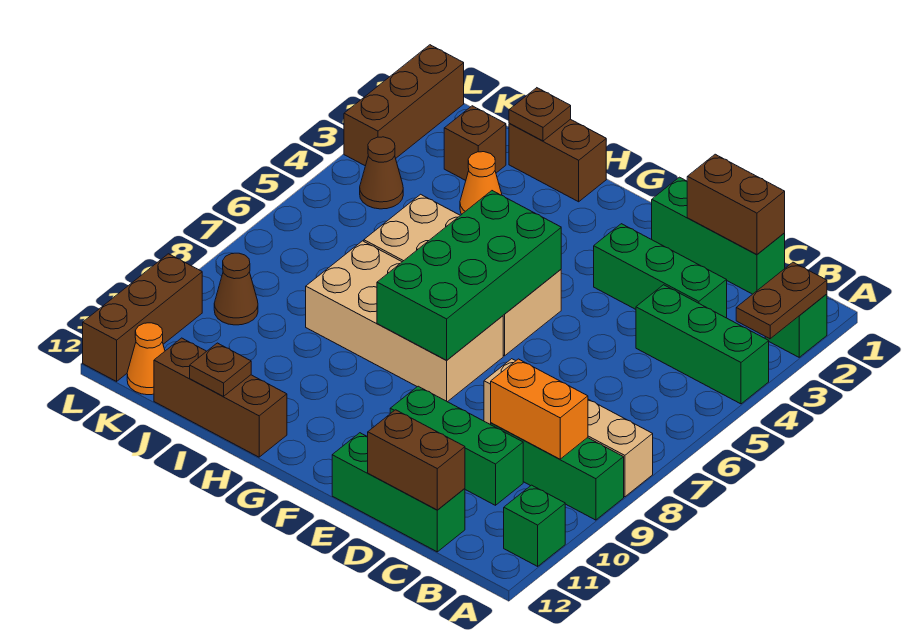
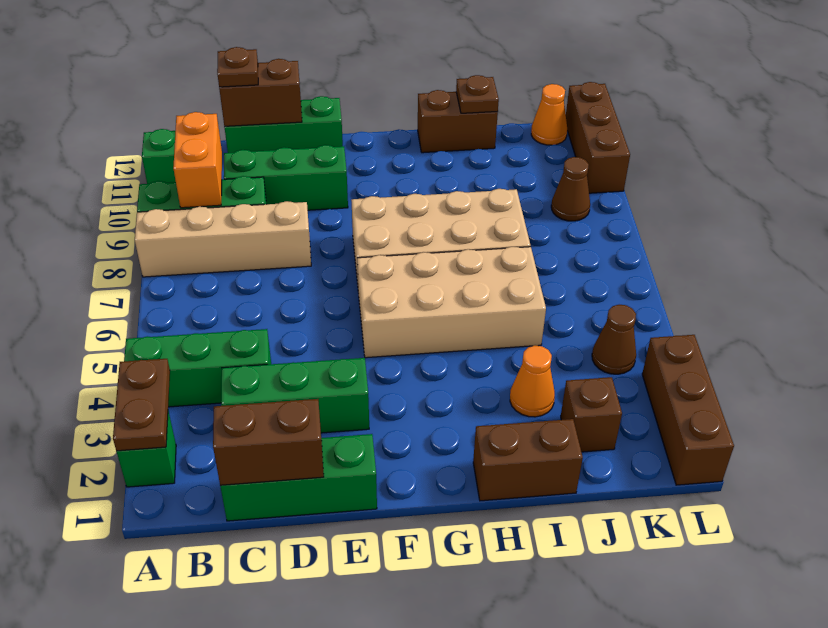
orange brick B9:C9 level 2 -> orange brick B9:B10 level 2
green brick F5:G8 level 2 -> none
brown brick H12:J12 level 1 -> brown brick H12:I12 level 1
brown plate I1 level 2 -> brown plate C12 level 3

